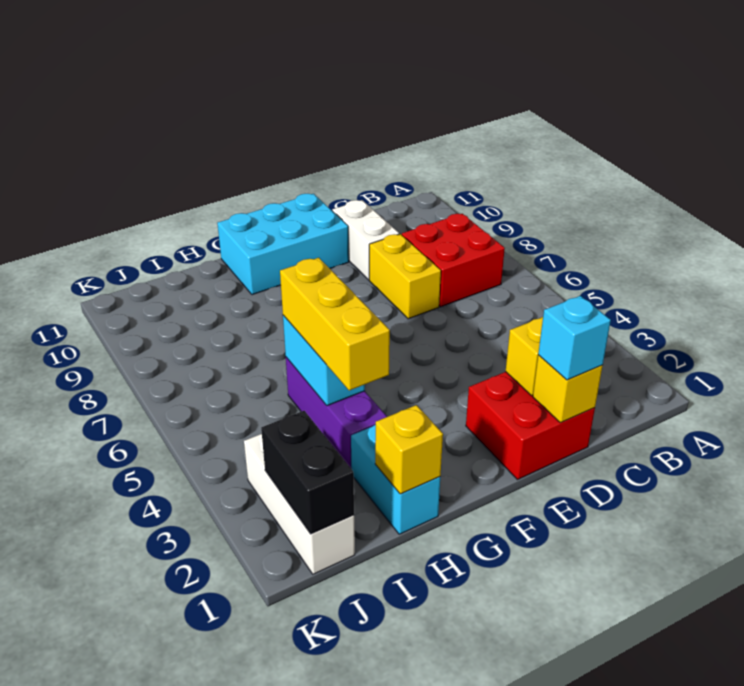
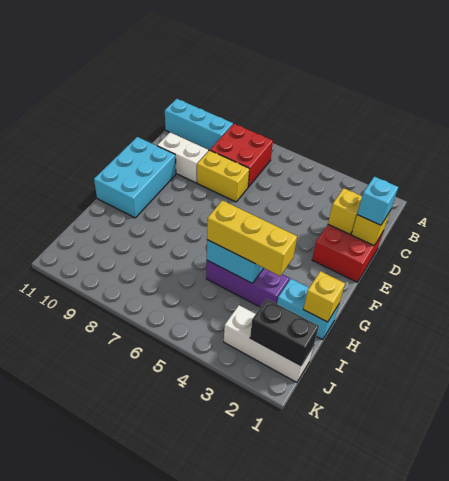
none -> cyan brick B9:B11 level 1

